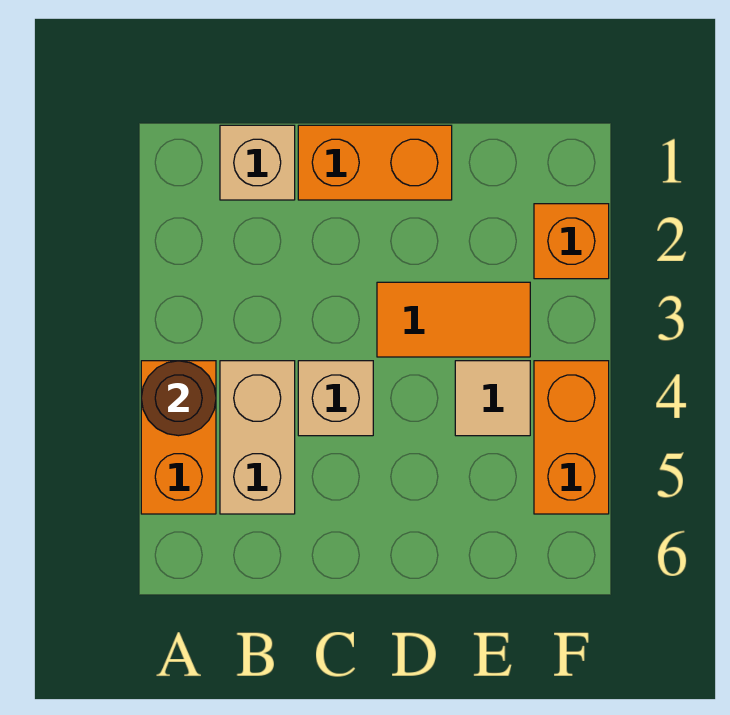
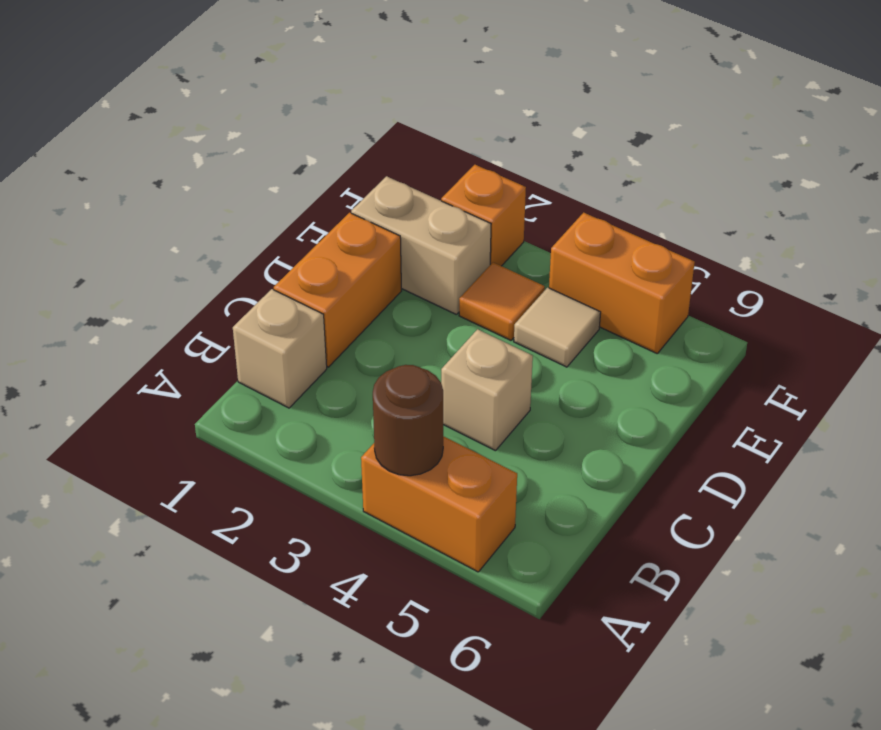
tan brick B4:B5 level 1 -> tan brick E1:E2 level 1
orange tile D3:E3 level 1 -> orange tile E3 level 1

